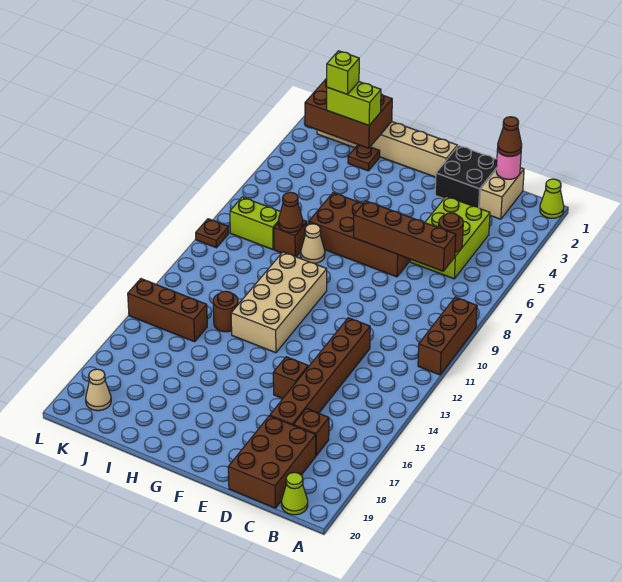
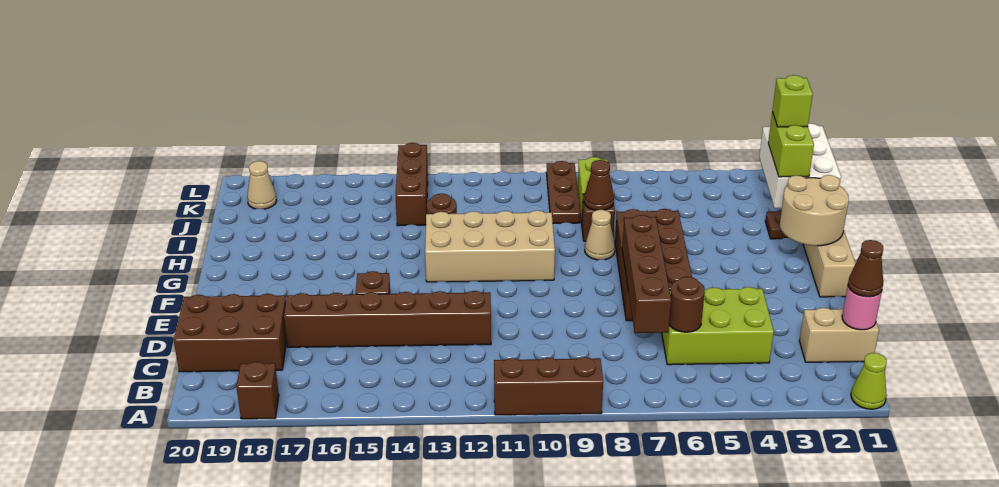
lime cone B20 level 1 -> none
brown brick C17 level 1 -> brown brick A18 level 1
black brick D1:E2 level 1 -> none
none -> tan round brick G1:H2 level 2
brown brick I1:K2 level 2 -> white brick I1:K2 level 2
brown plate L9 level 1 -> brown plate J9:L9 level 1

